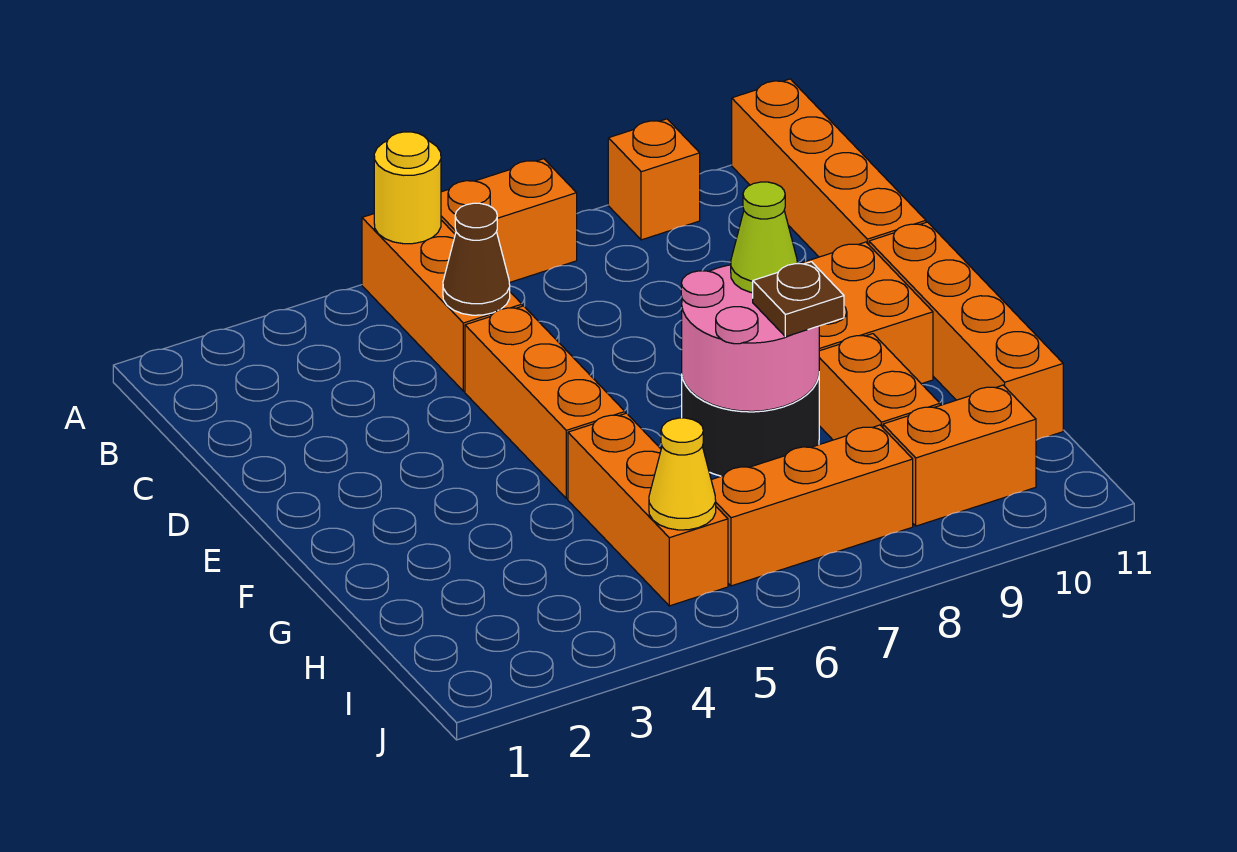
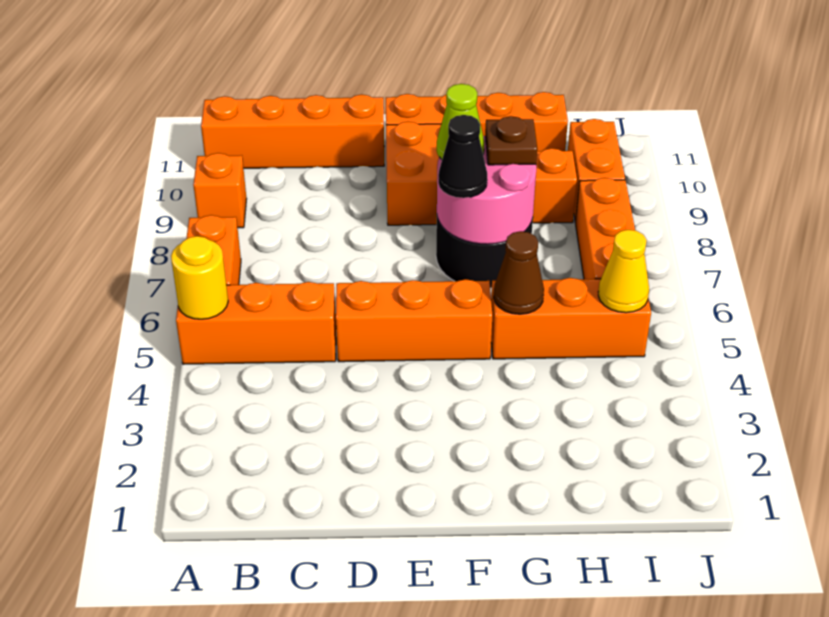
brown cone C5 level 2 -> brown cone G5 level 2
none -> black cone F7 level 3

